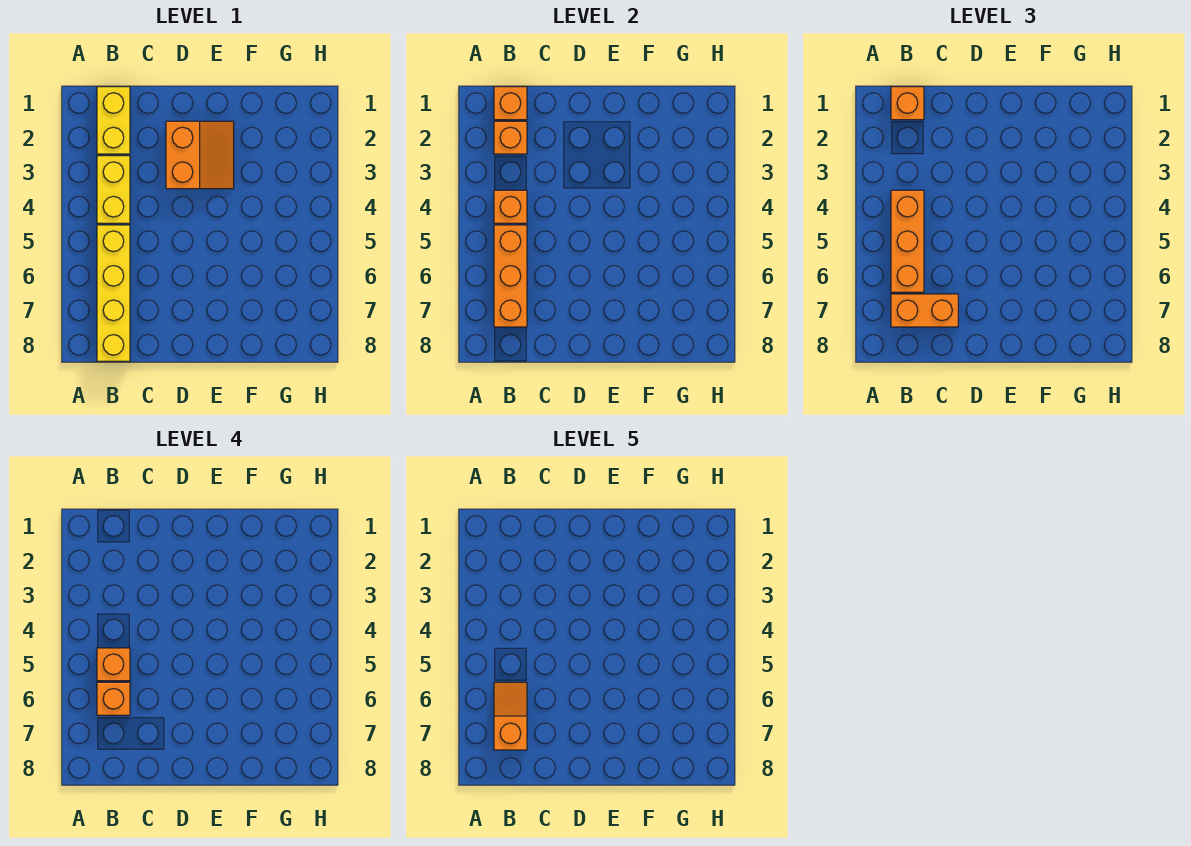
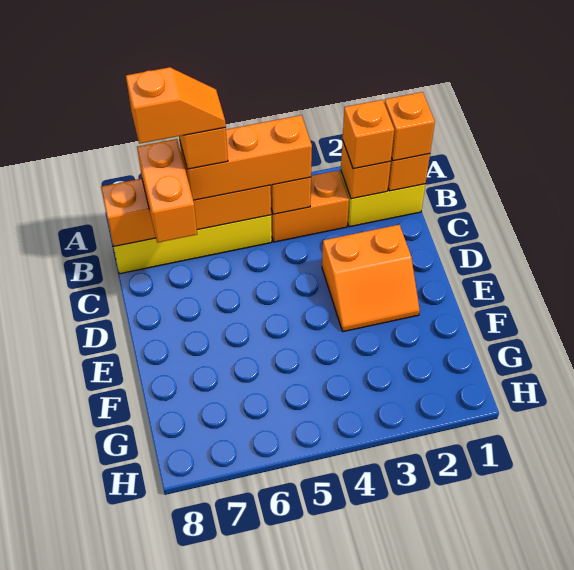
yellow brick B3:B4 level 1 -> orange brick B3:B4 level 1
orange brick B5:B7 level 2 -> orange brick B5:B8 level 2
orange brick B5 level 4 -> orange brick B2 level 3

